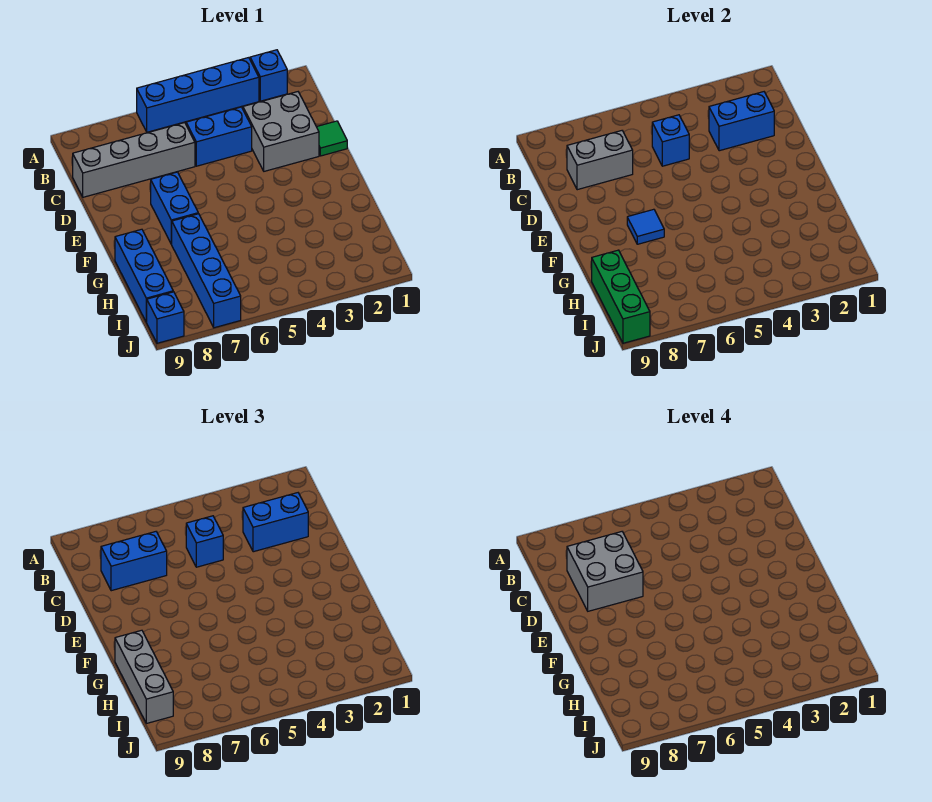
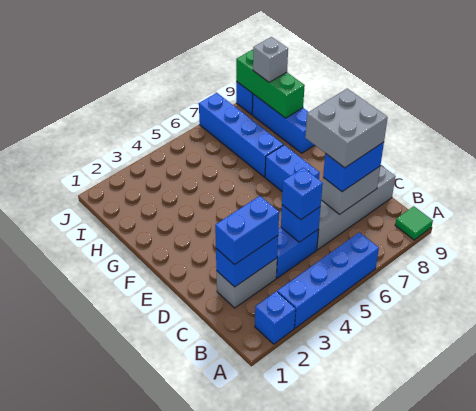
grey brick C2:D3 level 1 -> grey brick C2:C3 level 1
green tile D1 level 1 -> green tile A9 level 1
blue tile F7 level 2 -> none
grey brick G9:I9 level 3 -> grey brick I9 level 3

